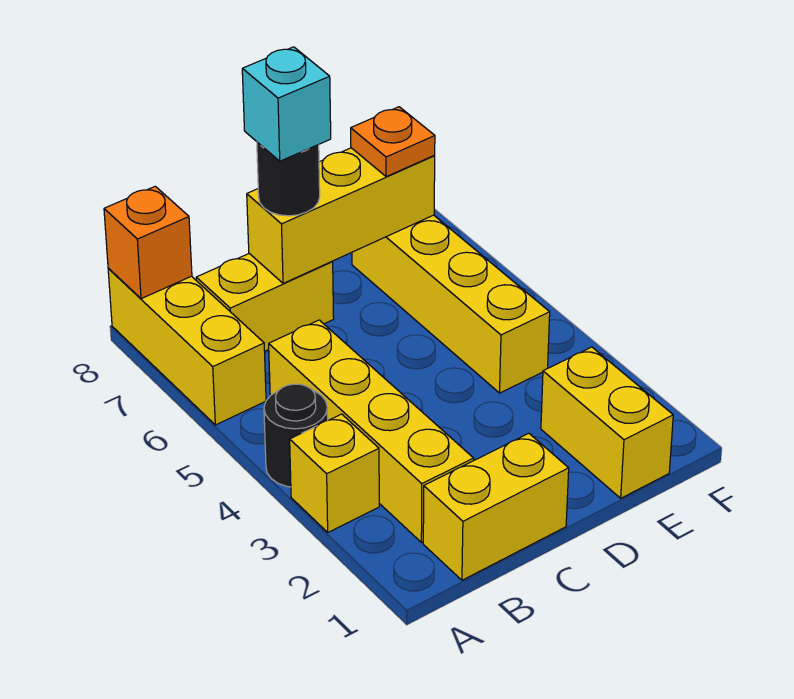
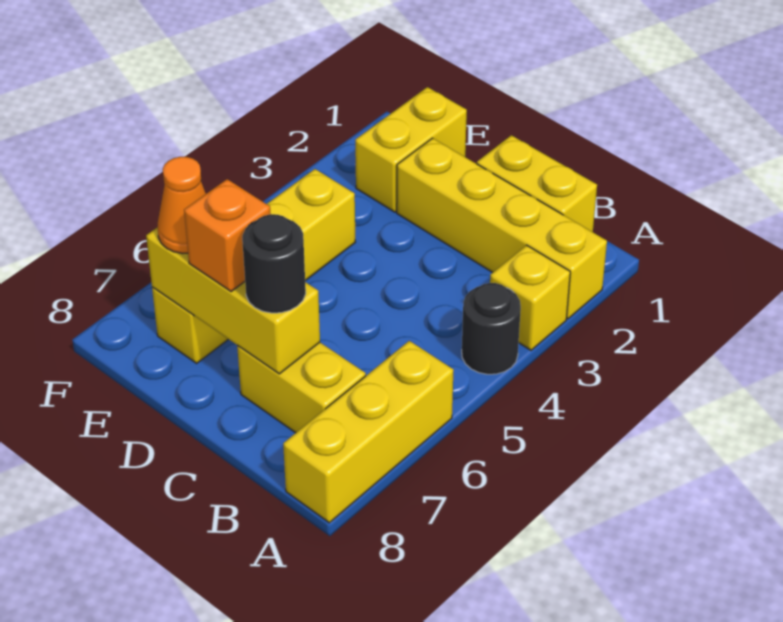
orange brick A8 level 2 -> orange brick D7 level 3
yellow brick B2:B5 level 1 -> yellow brick A2:D2 level 1
cyan brick C7 level 4 -> none
orange plate E7 level 3 -> orange cone E7 level 3

